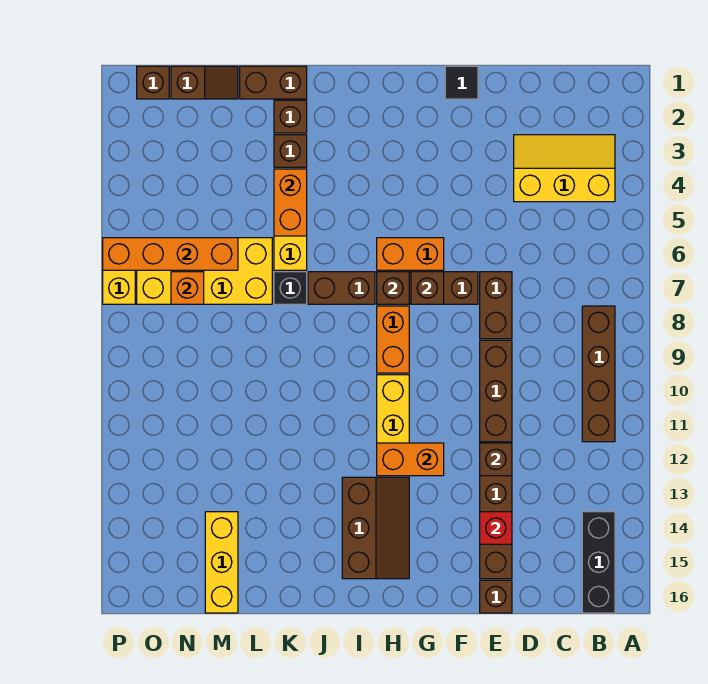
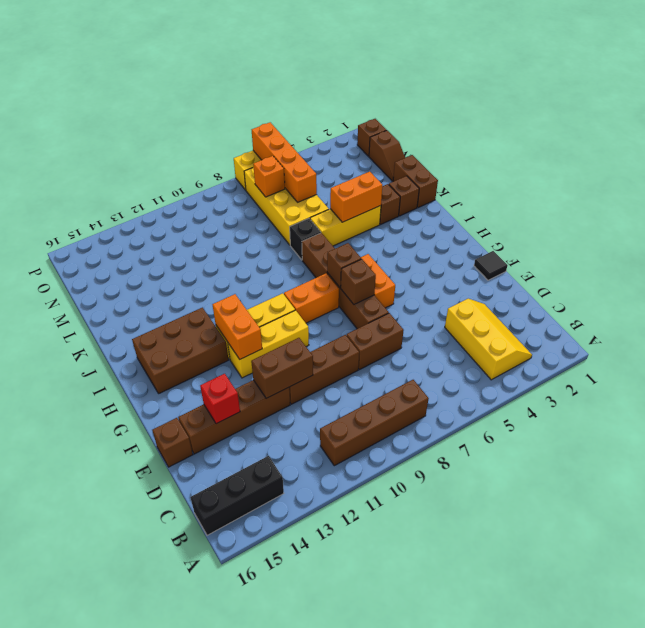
brown brick E12 level 2 -> brown brick E11:E12 level 2
brown slope H13:I15 level 1 top I -> brown brick H13:I15 level 1
yellow brick M14:M16 level 1 -> yellow brick G10:G12 level 1

